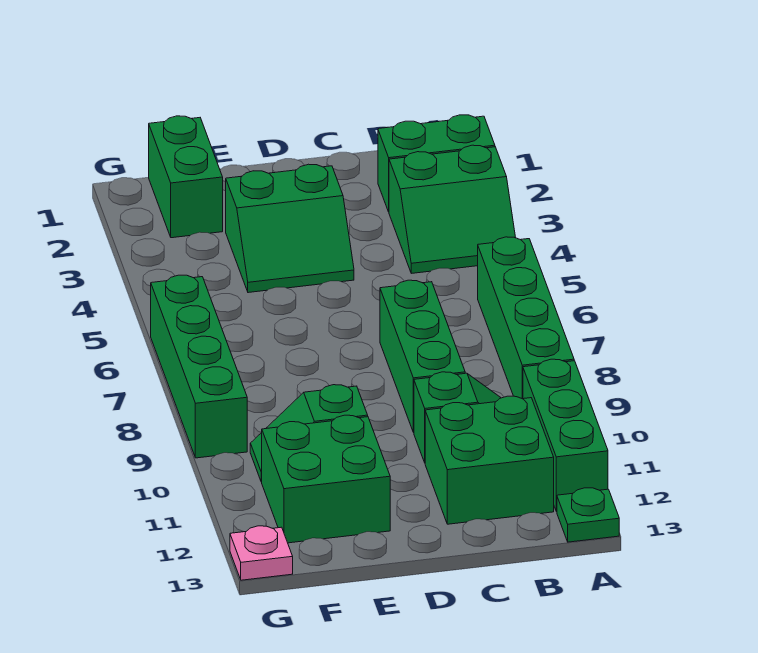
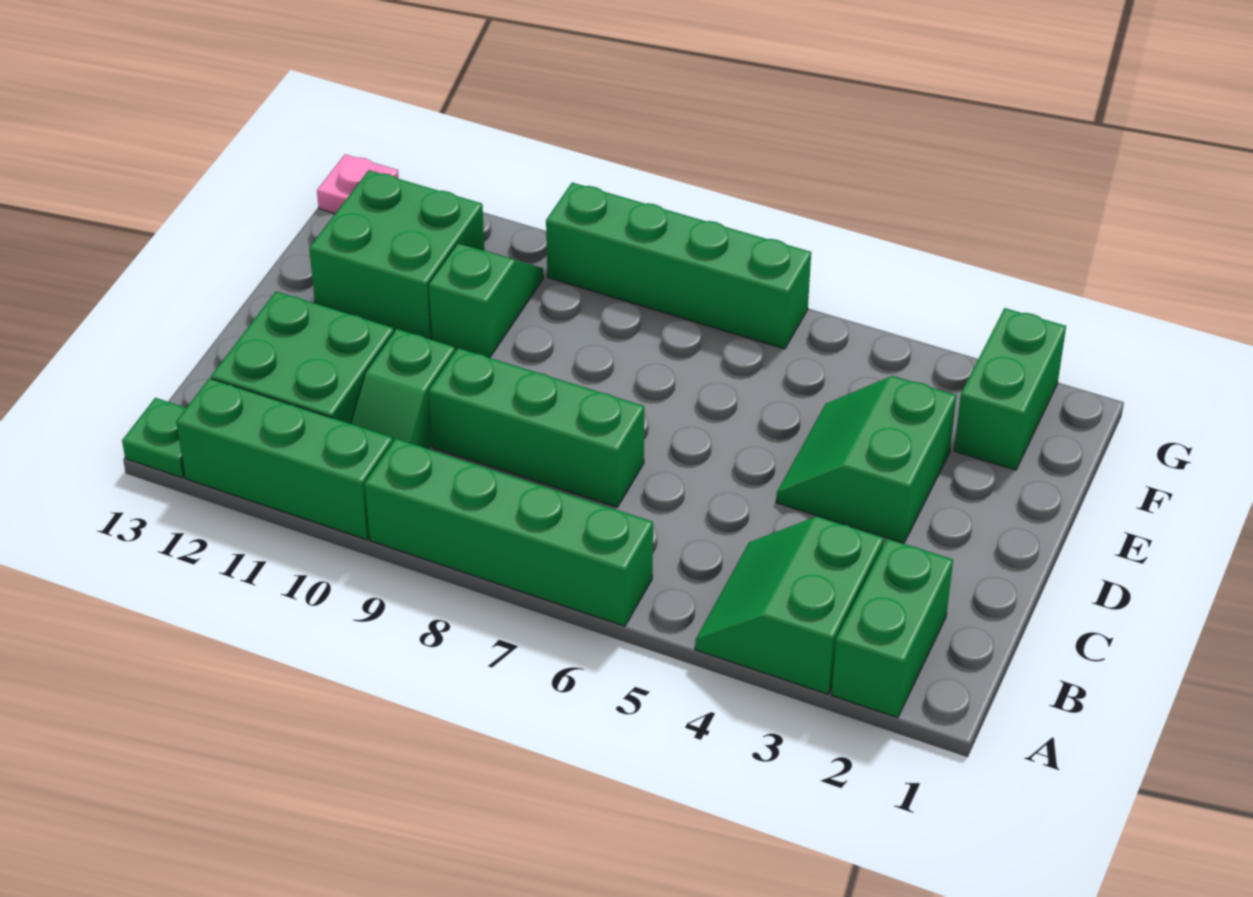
green brick F1:F2 level 1 -> green brick F2:G2 level 1

